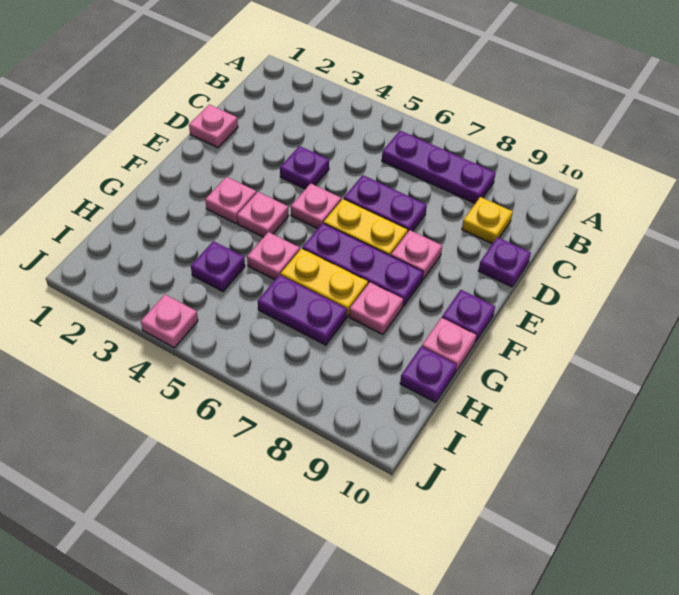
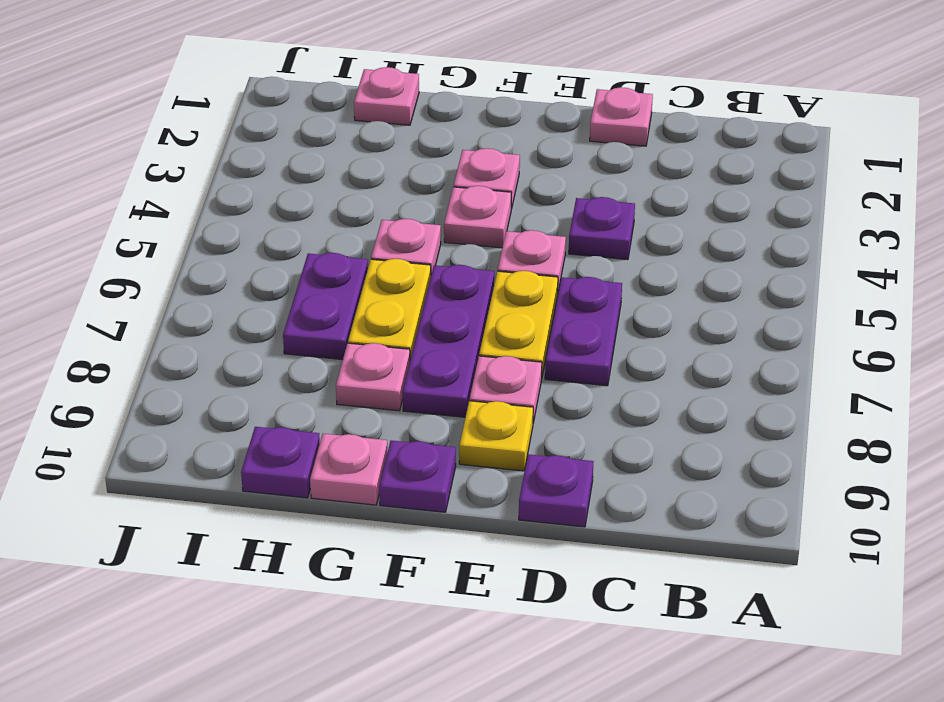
purple plate B6:B8 level 1 -> none
yellow plate C9 level 1 -> yellow plate E9 level 1
purple plate H4 level 1 -> none
pink plate J4 level 1 -> pink plate H1 level 1

